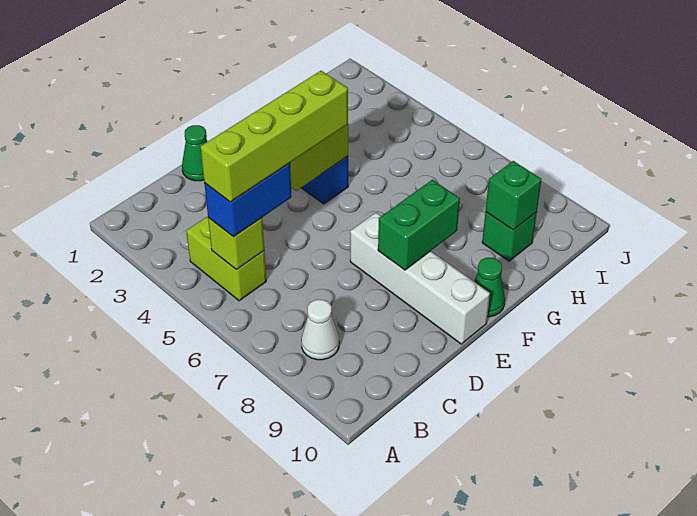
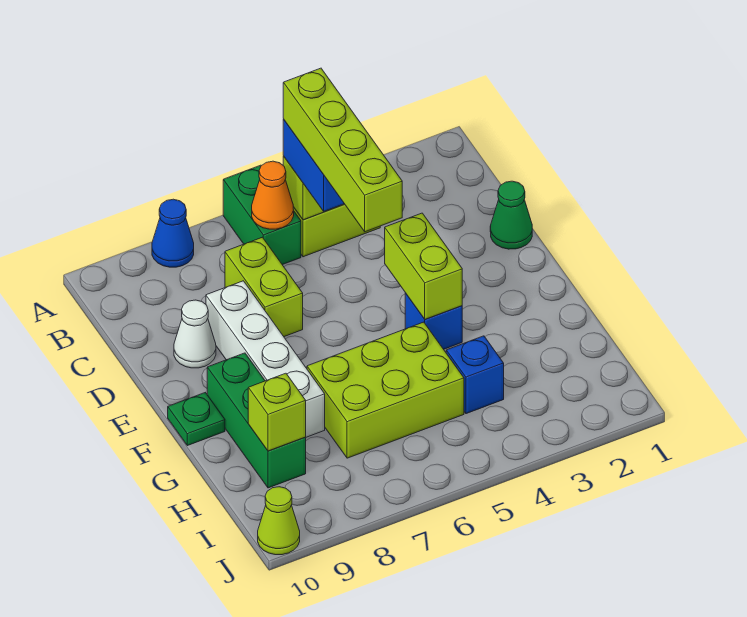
none -> blue cone A8 level 1
none -> orange cone B6 level 2
white cone B8 level 1 -> white cone D9 level 1
none -> lime brick C7:D7 level 1
white brick E7:E10 level 1 -> white brick D8:G8 level 1
green brick E8:F8 level 2 -> green brick A6:B6 level 1
green cone F10 level 1 -> green plate F10 level 1
none -> lime brick G5:H7 level 1
none -> blue brick H4 level 1
green brick H9 level 1 -> green brick F9:H9 level 1
green brick H9 level 2 -> lime brick H9 level 2
none -> lime cone J10 level 1

